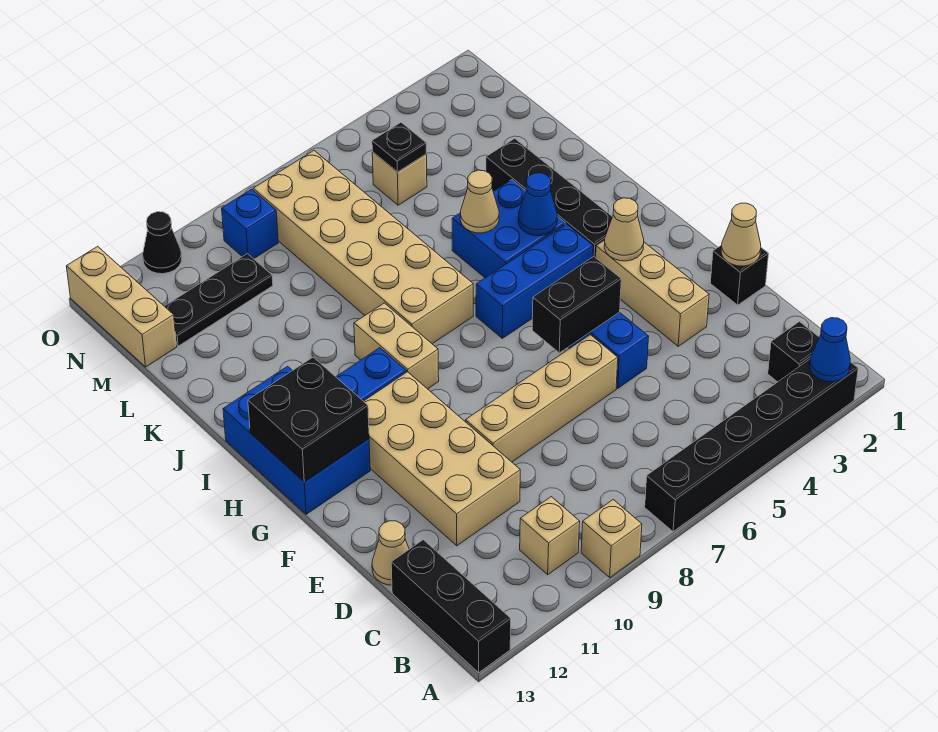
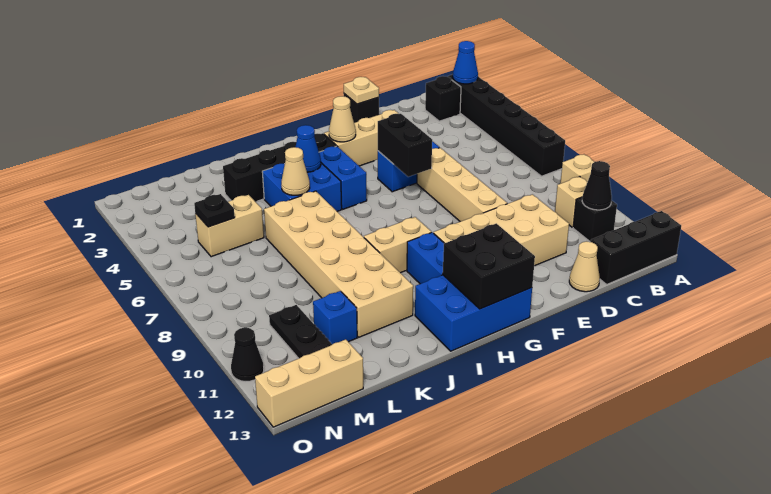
none -> black brick B11 level 1
none -> black cone B11 level 2
tan cone E1 level 2 -> tan plate E1 level 2
blue brick H4:H6 level 1 -> blue brick H4:H5 level 1
tan brick I7:N8 level 1 -> tan brick J6:K11 level 1
tan brick M5 level 1 -> tan brick L5:M5 level 1
blue brick N9 level 1 -> blue brick L11 level 1

